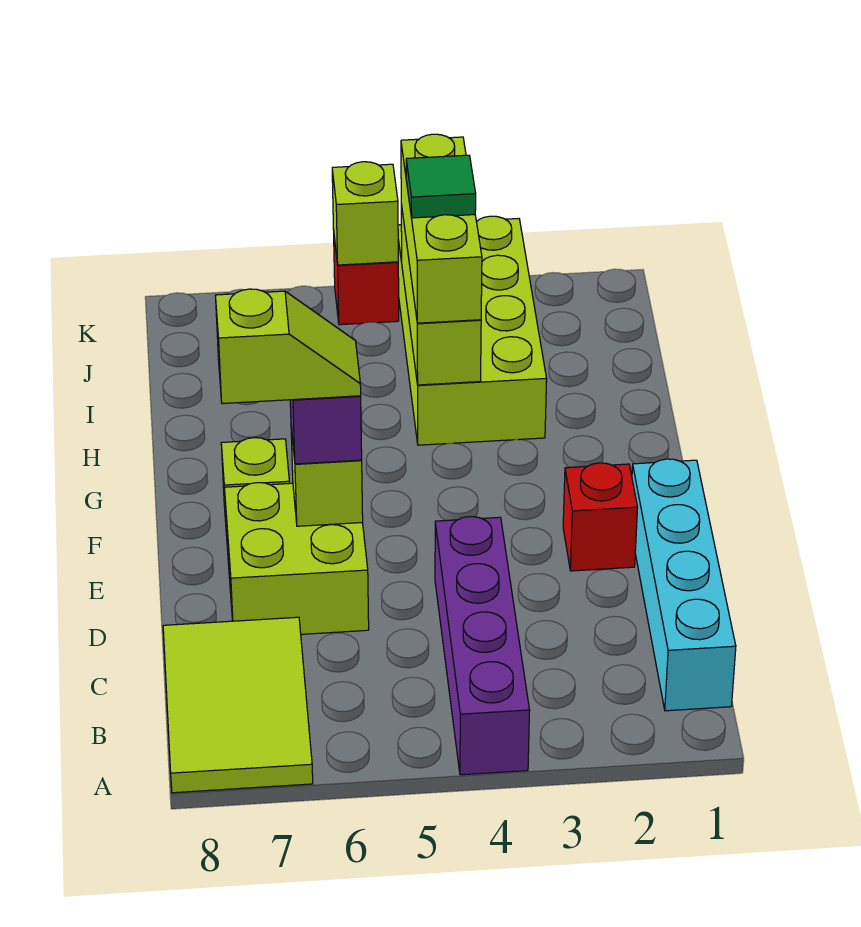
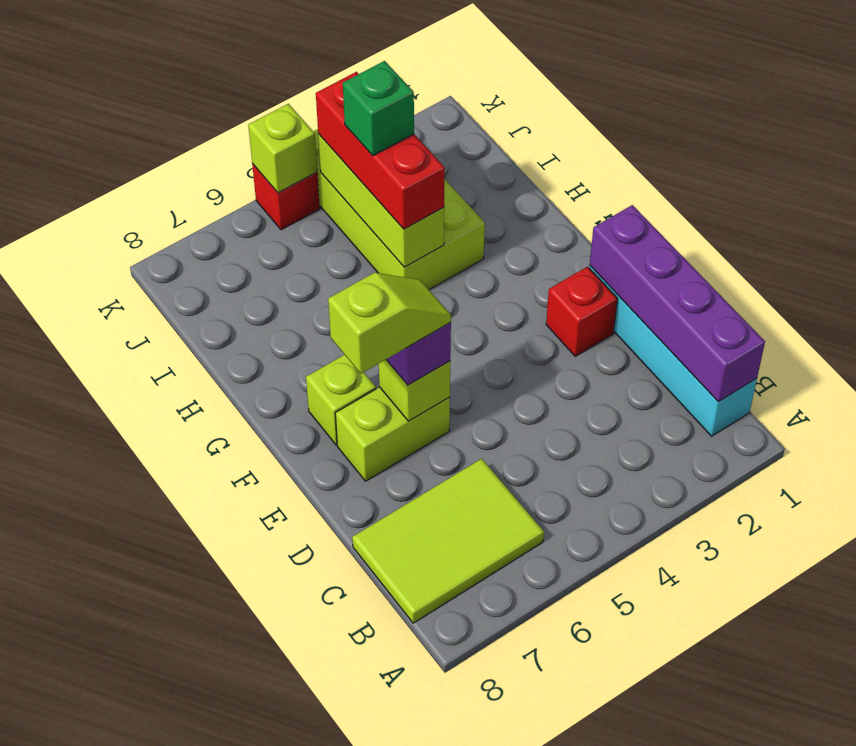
purple brick A4:D4 level 1 -> purple brick B1:E1 level 2
lime tile A7:C8 level 1 -> lime tile B6:C8 level 1
lime brick D6:E7 level 1 -> lime brick E6:E7 level 1
lime brick H4:J4 level 3 -> red brick H4:J4 level 3
green tile I4 level 4 -> green brick I4 level 4

